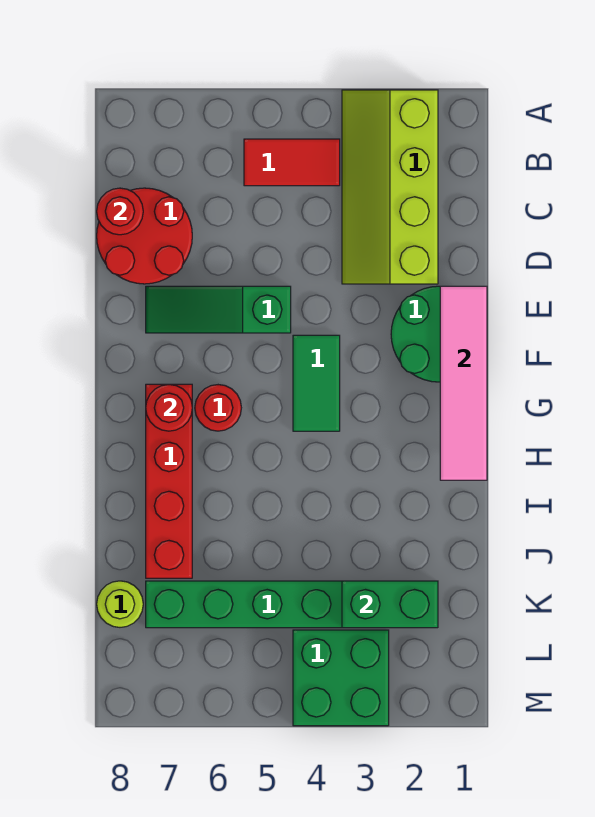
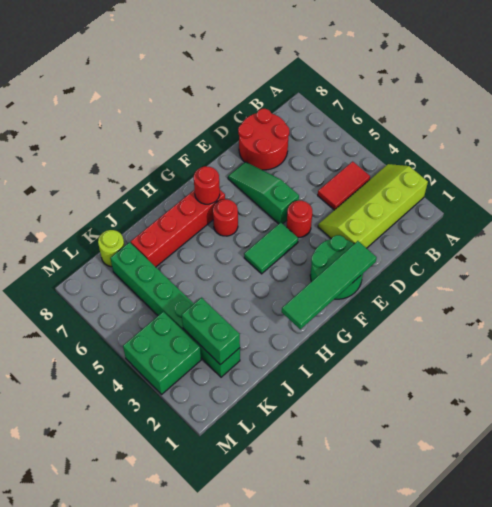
red tile B4:B5 level 1 -> red tile B4:C4 level 1
red round brick C8 level 2 -> red round brick E4 level 1
pink tile E1:H1 level 2 -> green tile E1:H1 level 2

